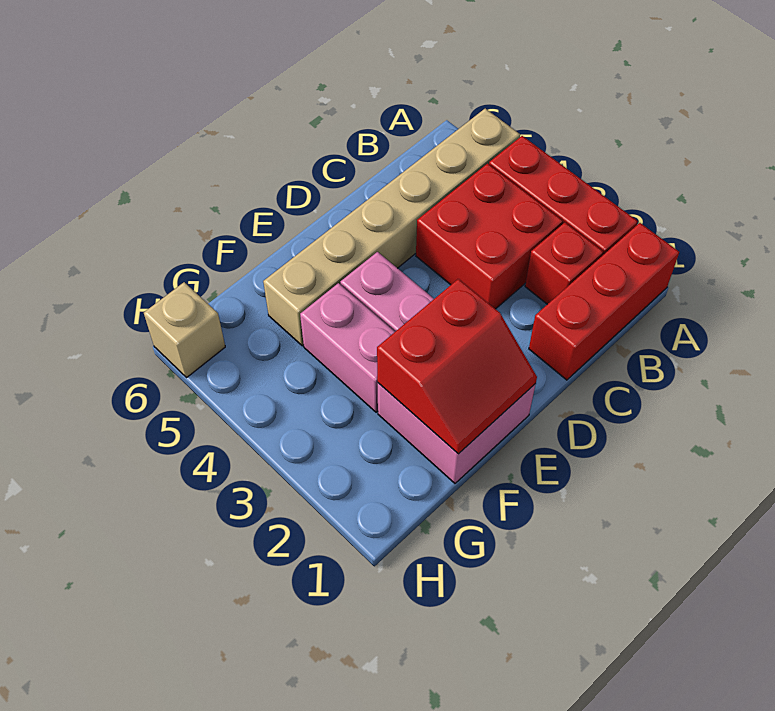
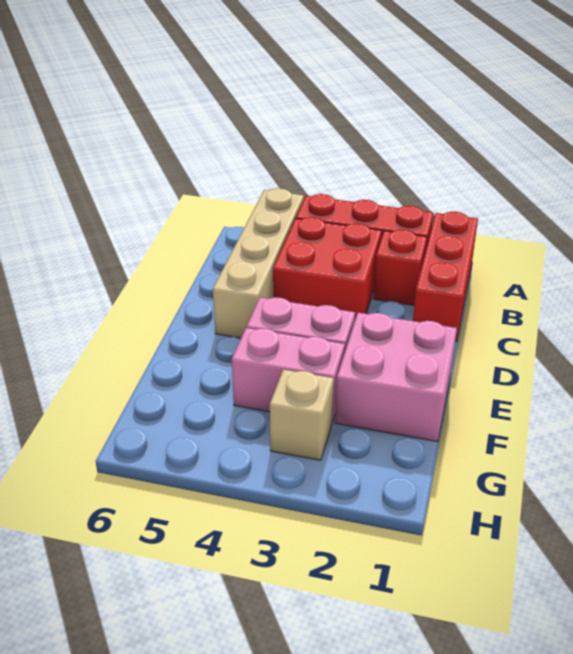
tan brick A5:F5 level 1 -> tan brick A5:D5 level 1
red slope E1:F2 level 2 top 2 -> none
tan brick H6 level 1 -> tan brick G3 level 1

